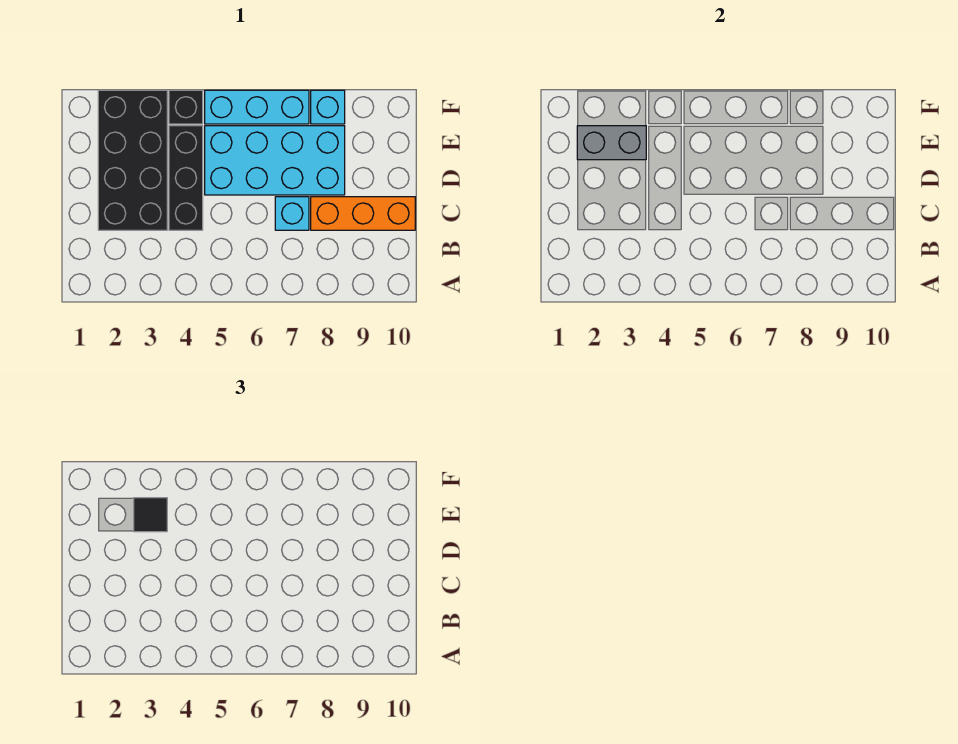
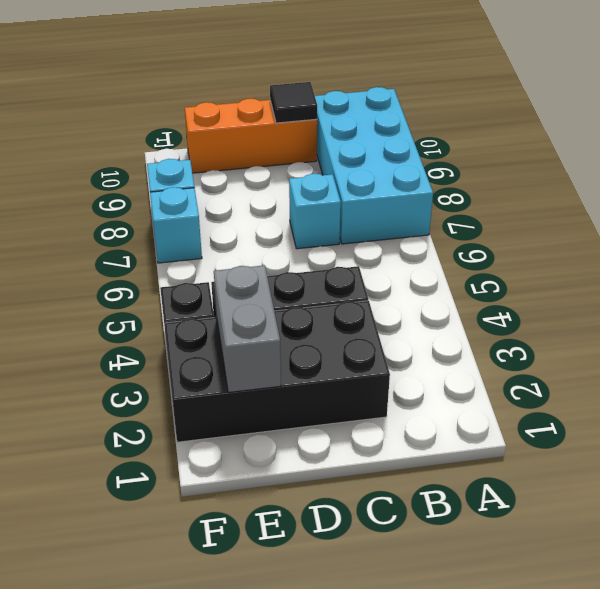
orange brick C8:C10 level 1 -> orange brick C10:E10 level 1
cyan brick D5:E8 level 1 -> cyan brick A7:B10 level 1
black tile E3 level 3 -> black tile C10 level 2
cyan brick F5:F7 level 1 -> cyan brick F7 level 1

